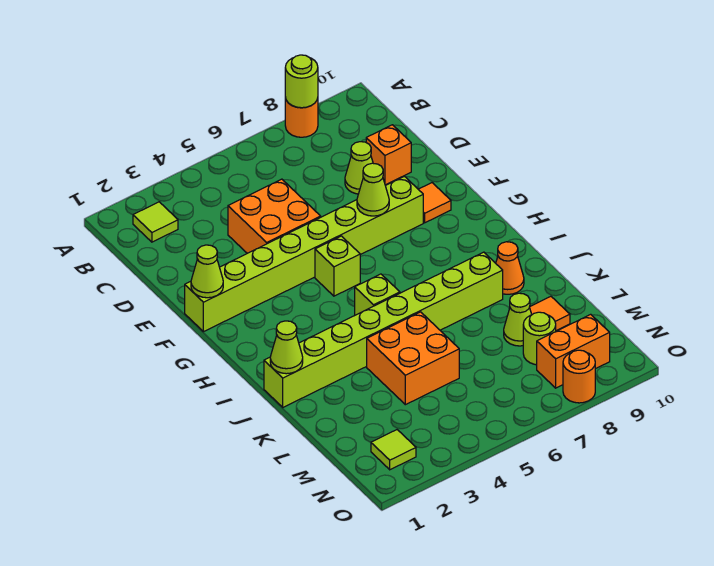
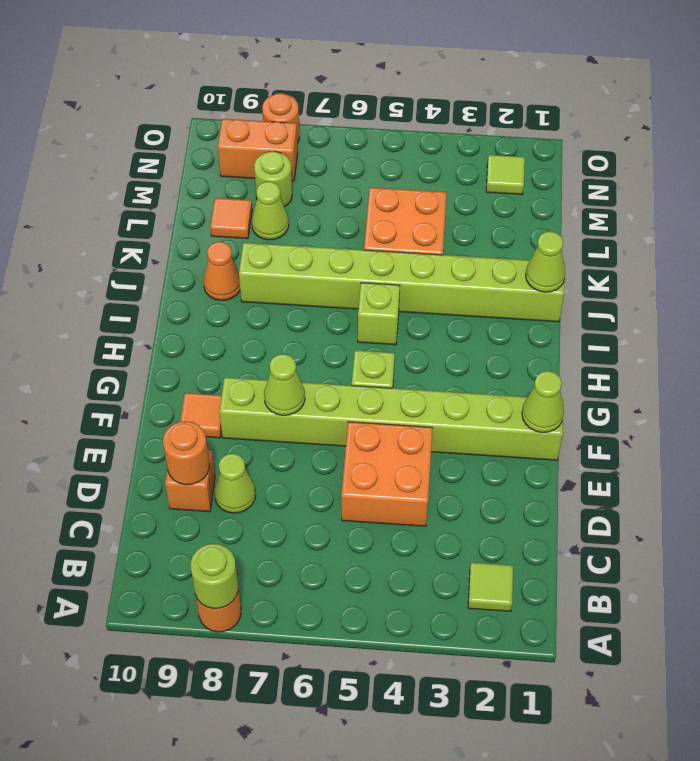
none -> orange round brick D9 level 2

